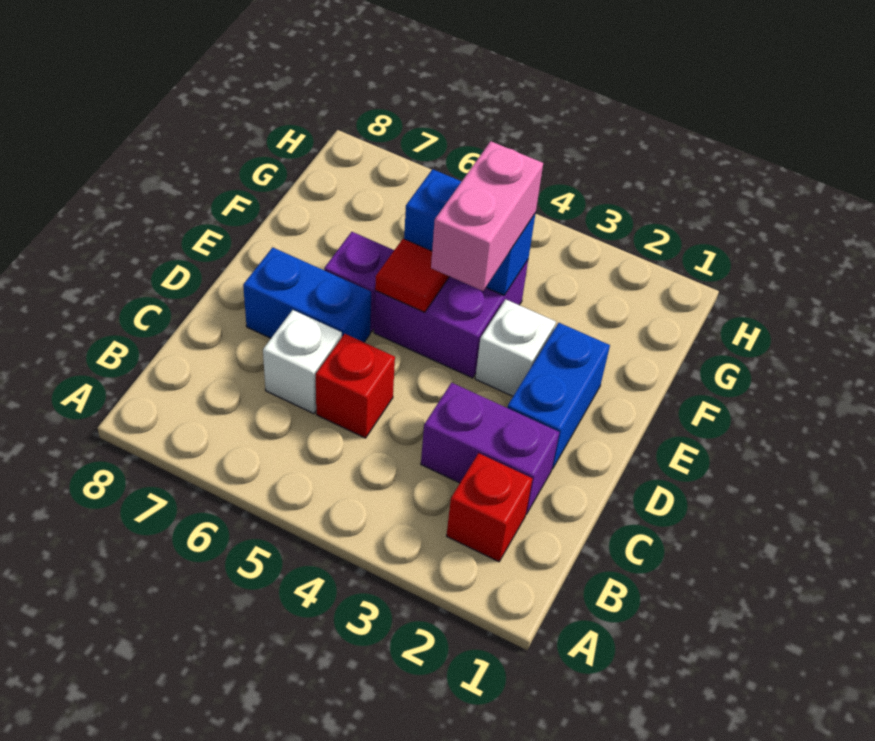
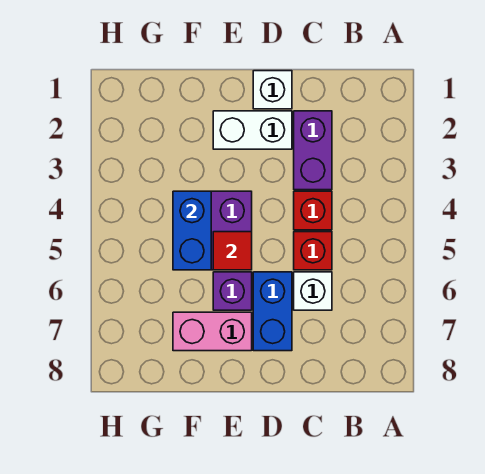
red brick B2 level 1 -> red brick C4 level 1
blue brick D2:E2 level 1 -> white brick D2:E2 level 1
white brick E3 level 1 -> white brick D1 level 1
pink brick E4:F4 level 3 -> pink brick E7:F7 level 1

